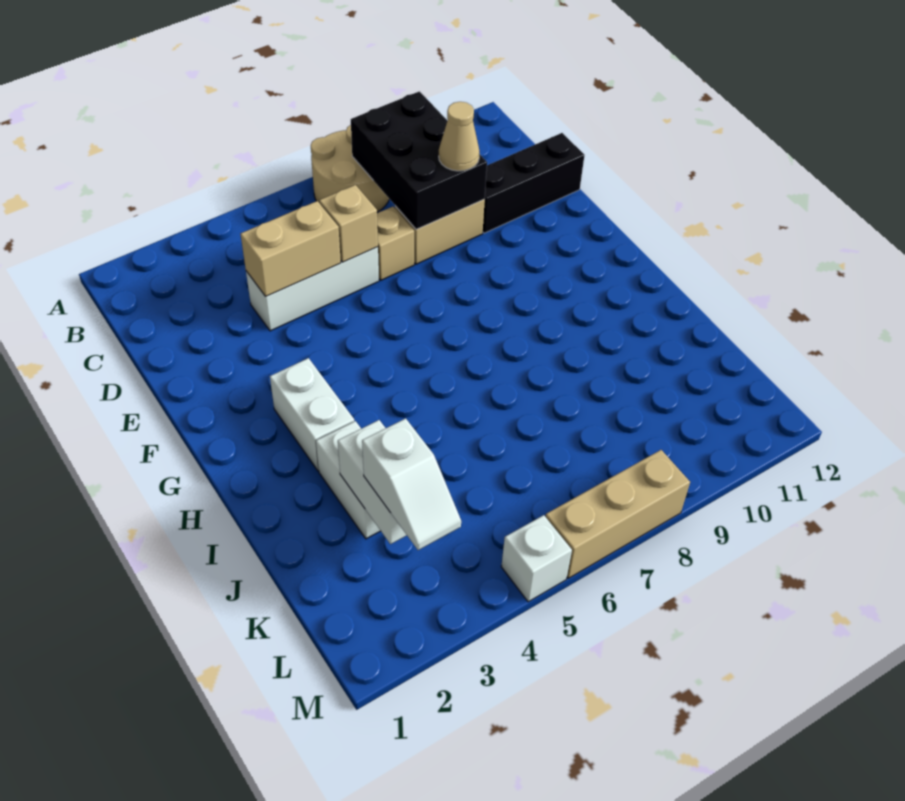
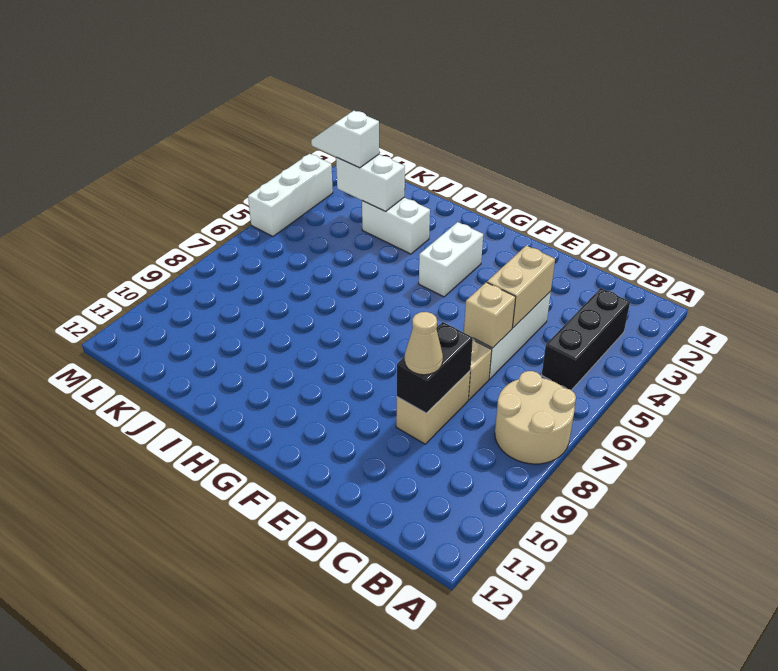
black brick B8:D9 level 2 -> black brick D8:D9 level 2
black brick D10:D12 level 1 -> black brick B3:B5 level 1
white brick G3:H3 level 1 -> white brick G3:G4 level 1
white brick M5 level 1 -> white brick M3:M5 level 1
tan brick M6:M8 level 1 -> none

